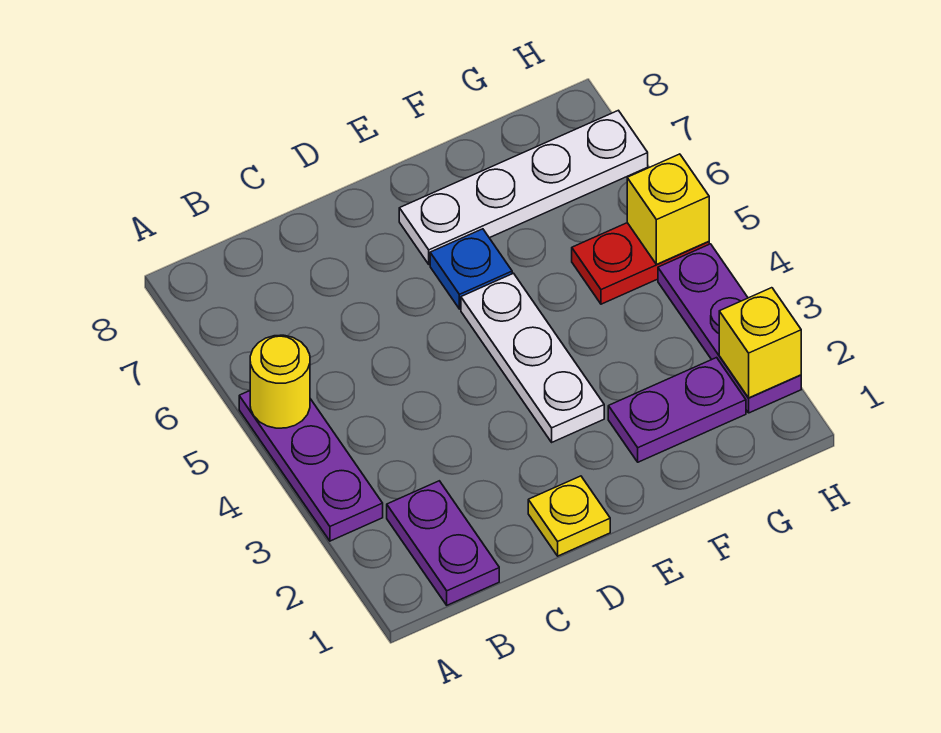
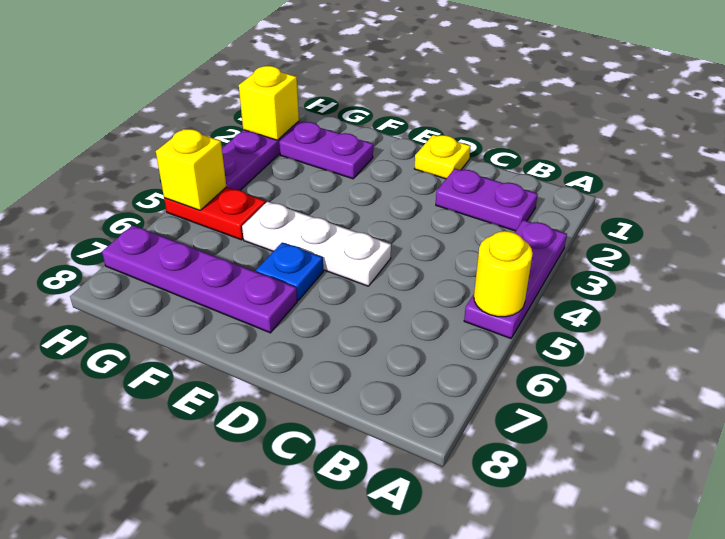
purple plate B1:B2 level 1 -> purple plate B2:C2 level 1
white plate E3:E5 level 1 -> white plate D5:F5 level 1
white plate E7:H7 level 1 -> purple plate E7:H7 level 1

